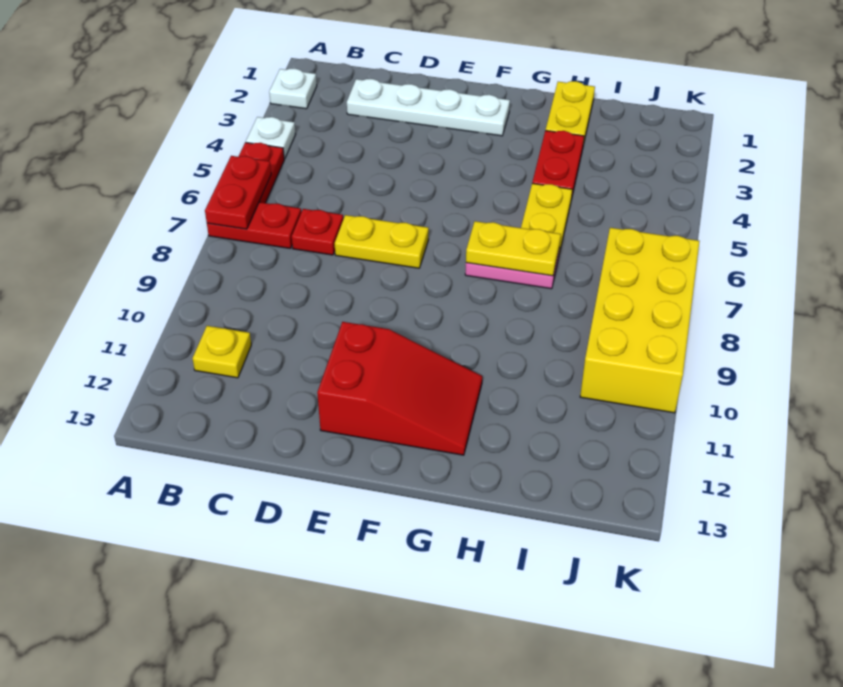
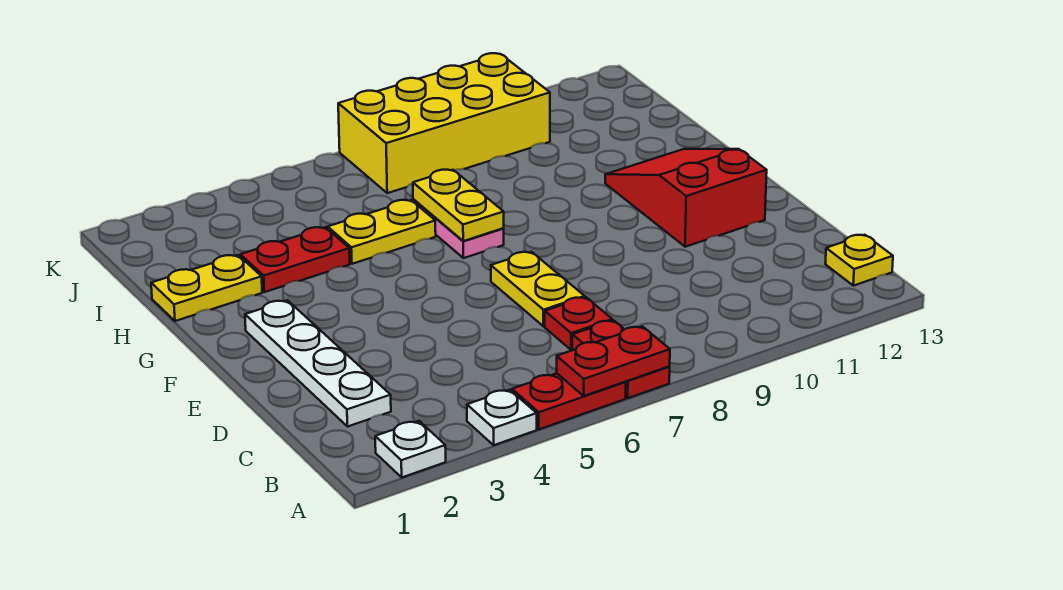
yellow plate B11 level 1 -> yellow plate B13 level 1

